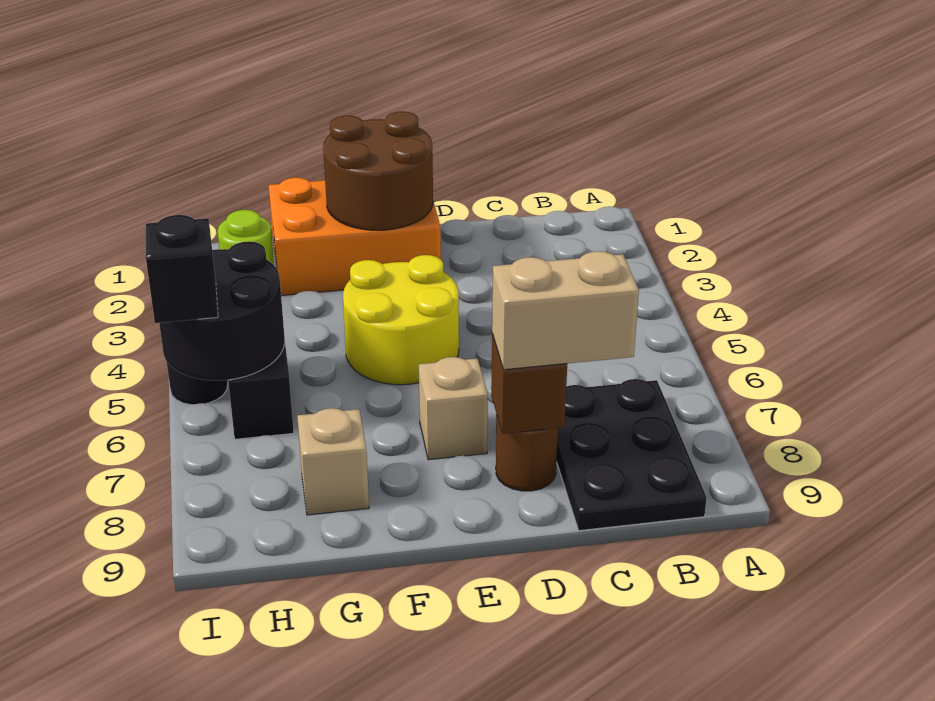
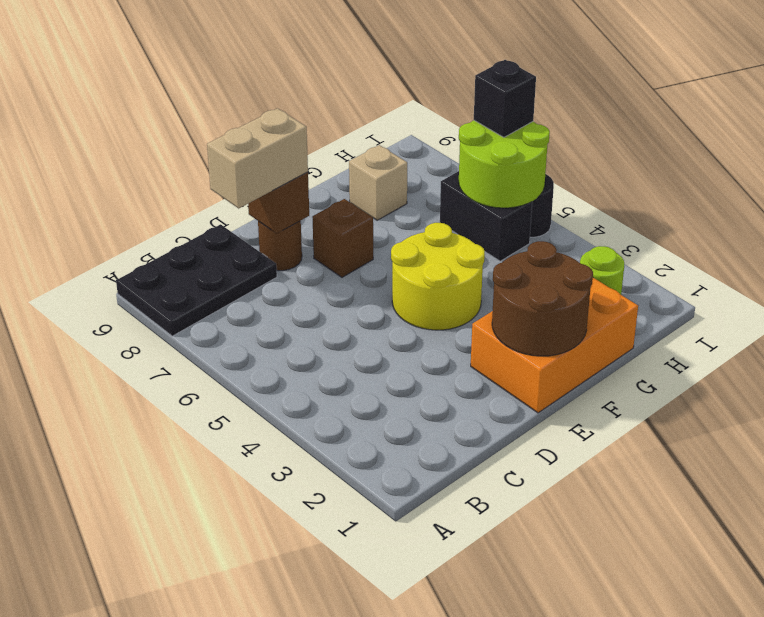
black plate B7:C9 level 1 -> black plate A8:C9 level 1
tan brick E7 level 1 -> brown brick E7 level 1
black round brick H5:I6 level 2 -> lime round brick H5:I6 level 2

